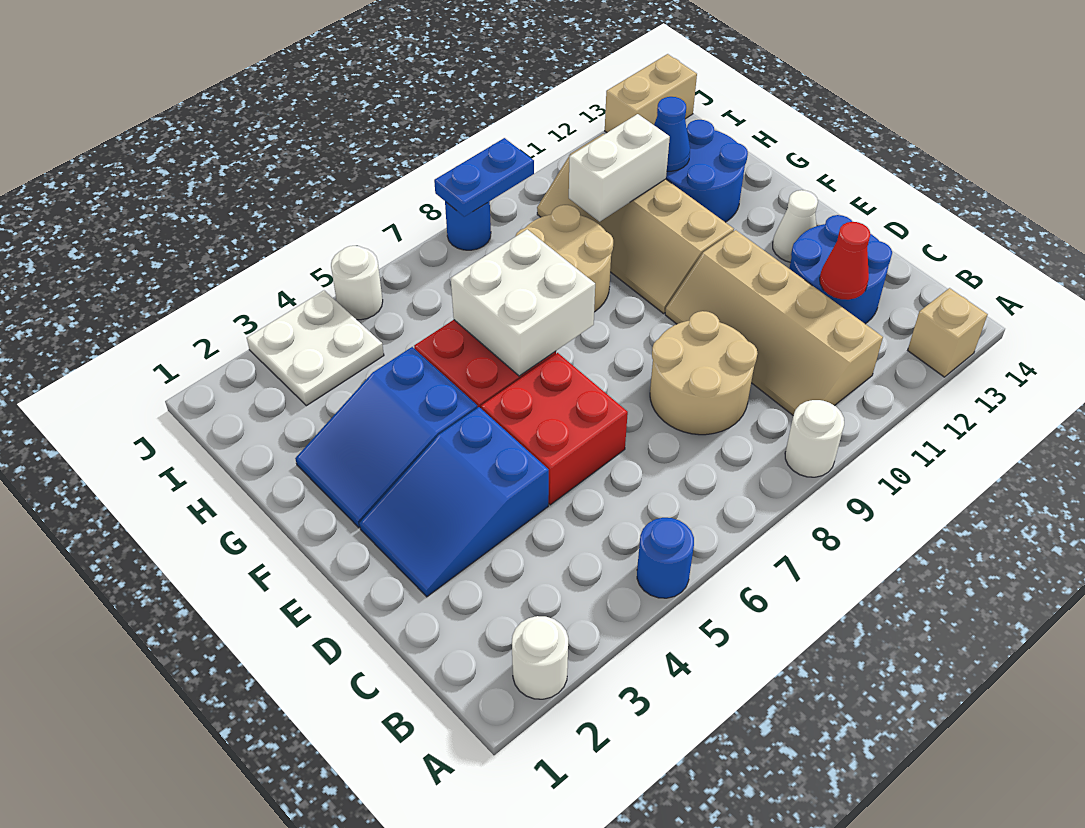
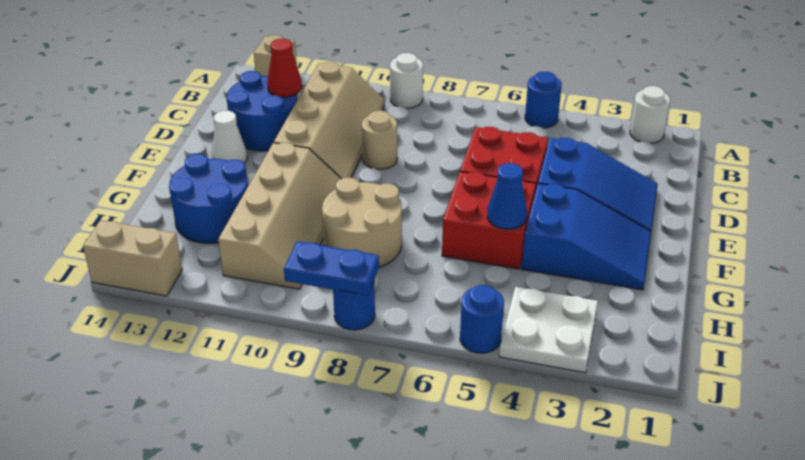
tan round brick C8:D9 level 1 -> tan round brick D9 level 1
white brick F6:G7 level 2 -> none
white brick H10:H11 level 2 -> none
blue cone H12 level 2 -> blue cone G5 level 2
white round brick J5 level 1 -> blue round brick J5 level 1

